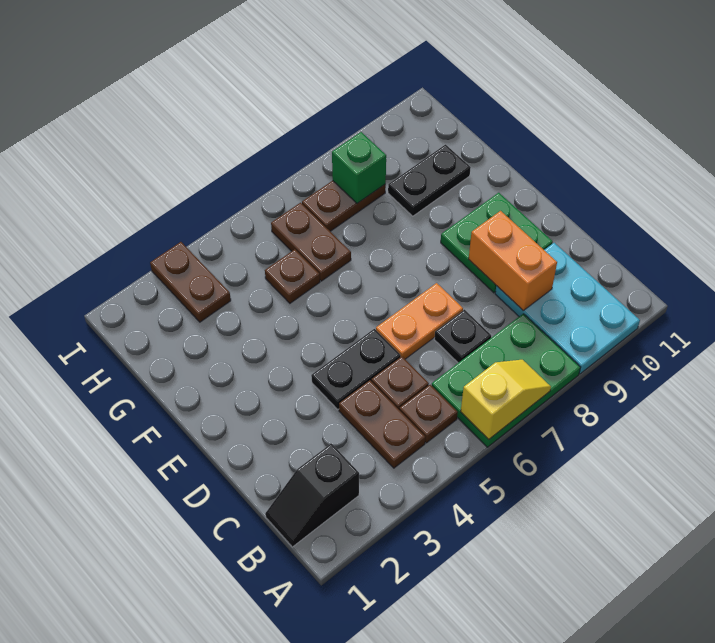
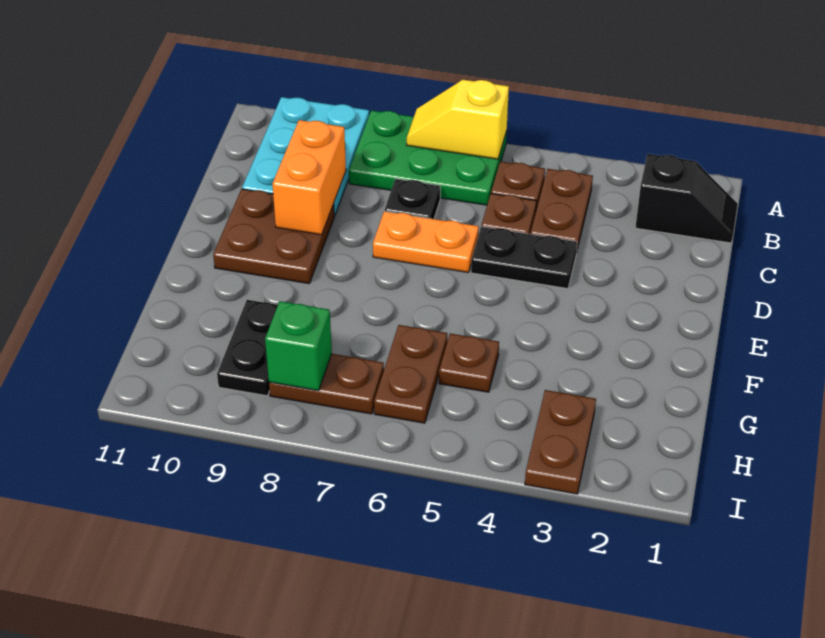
green plate D9:E10 level 1 -> brown plate D9:E10 level 1
black plate G9:G10 level 1 -> black plate G9:H9 level 1

